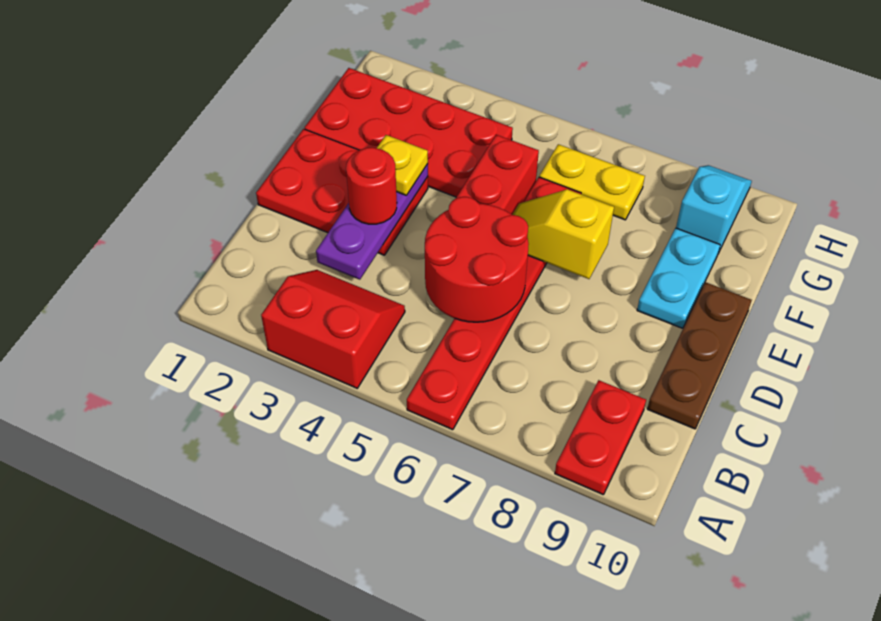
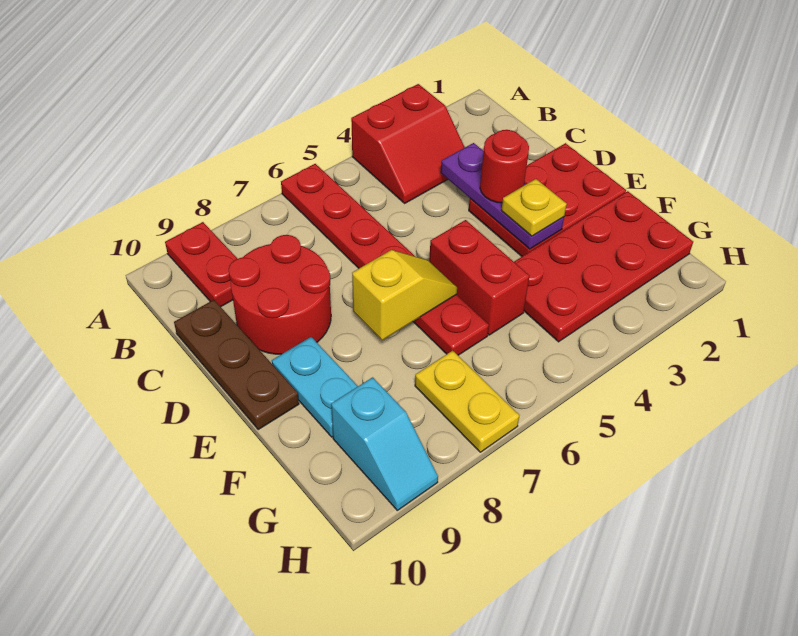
red round brick C5:D6 level 2 -> red round brick C8:D9 level 1
yellow plate G6:G7 level 1 -> yellow plate G7:H7 level 1

